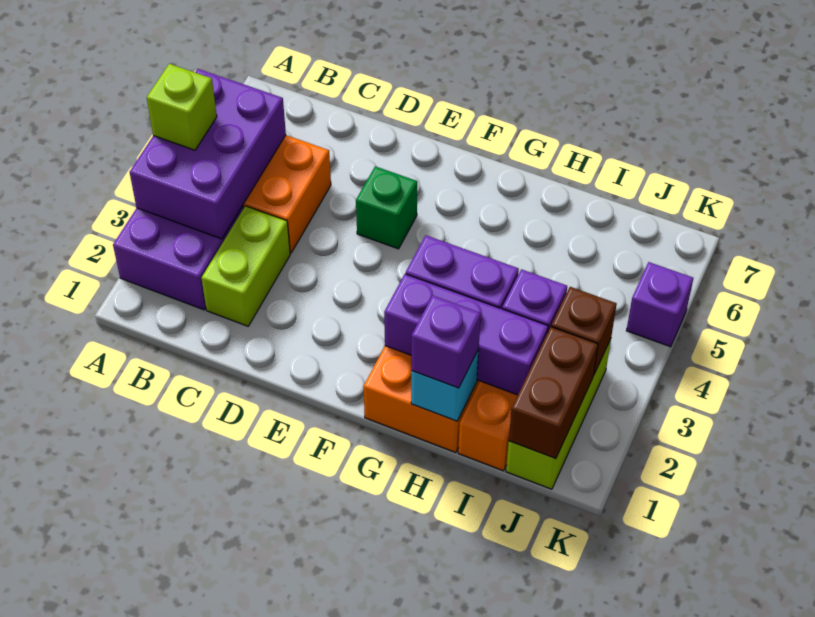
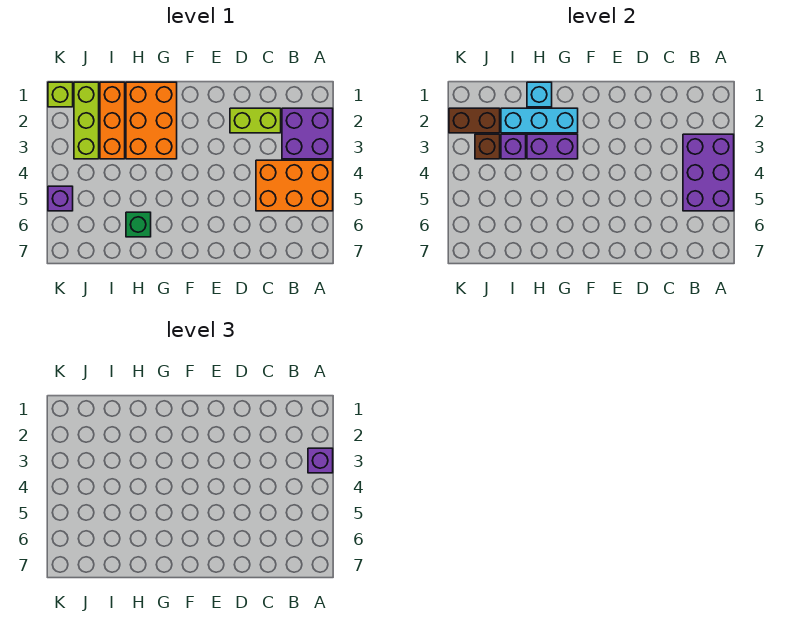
lime brick A4 level 3 -> lime brick K1 level 1
lime brick C2:C3 level 1 -> lime brick C2:D2 level 1
green brick E5 level 1 -> green brick H6 level 1
purple brick G2:I2 level 2 -> cyan brick G2:I2 level 2
purple brick H1 level 3 -> purple brick A3 level 3
brown brick J1:J2 level 2 -> brown brick J2:K2 level 2

